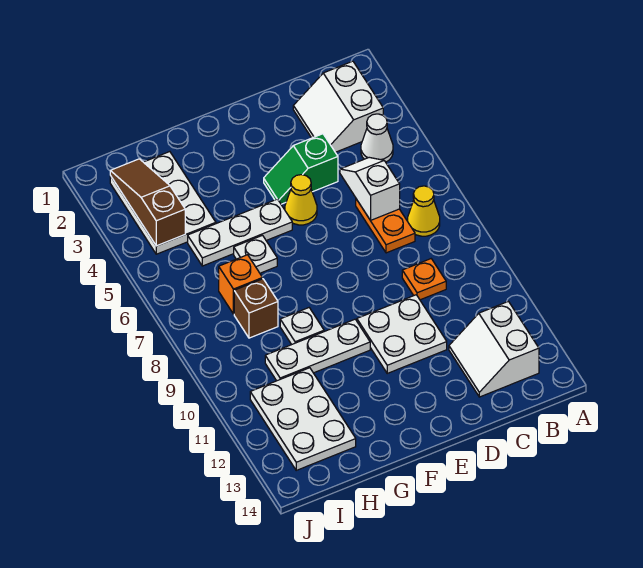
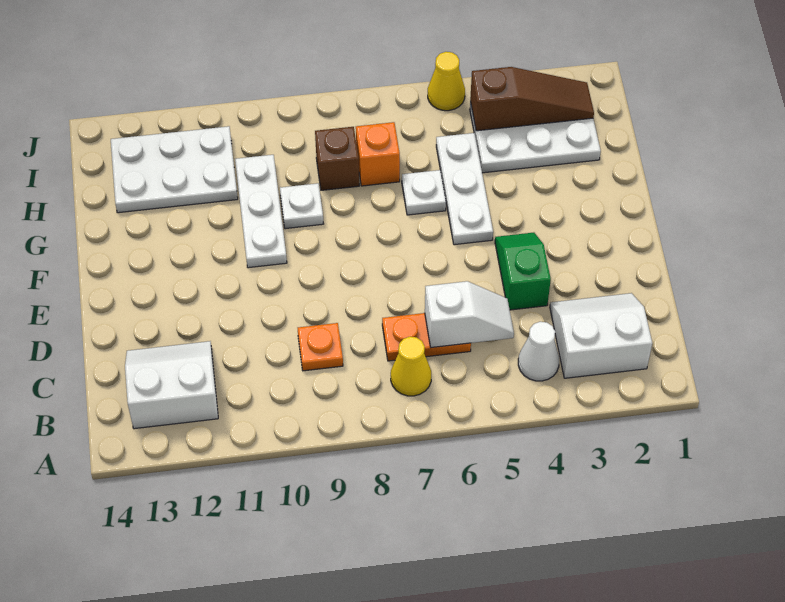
white plate D10:E11 level 1 -> none
yellow cone E5 level 1 -> yellow cone J5 level 1

